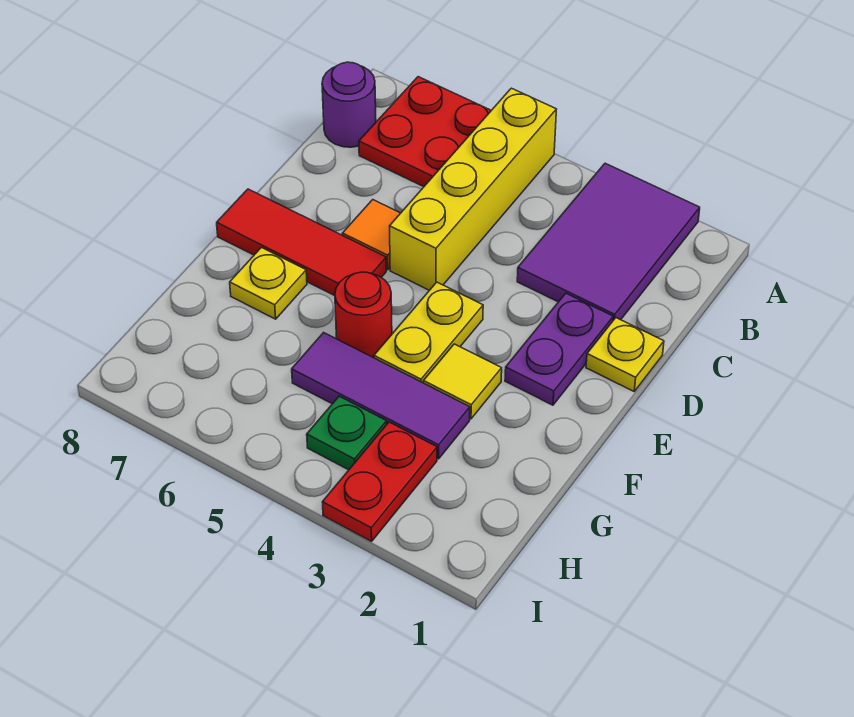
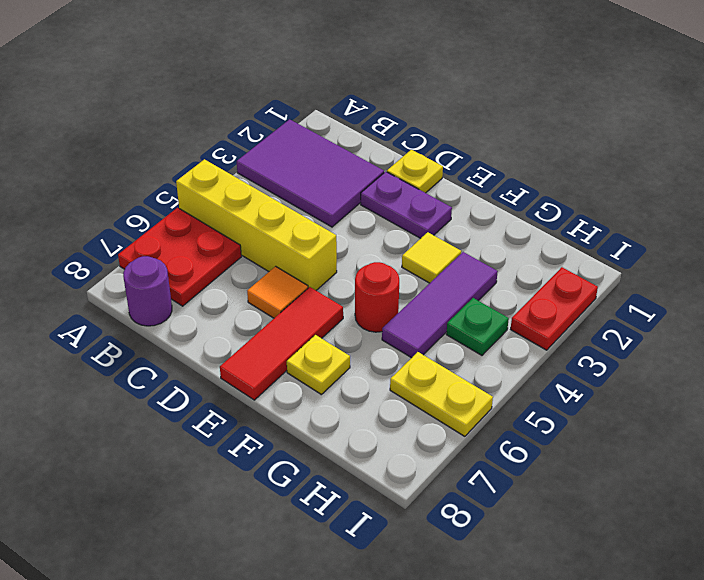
yellow plate E4:F4 level 1 -> yellow plate H6:I6 level 1
red plate H3:I3 level 1 -> red plate I2:I3 level 1

